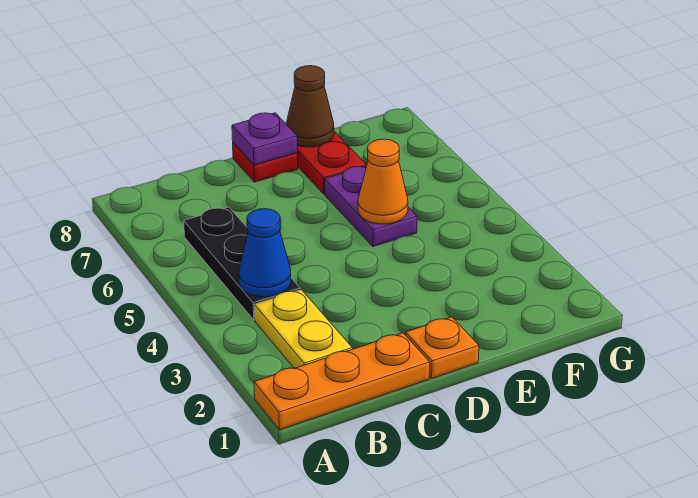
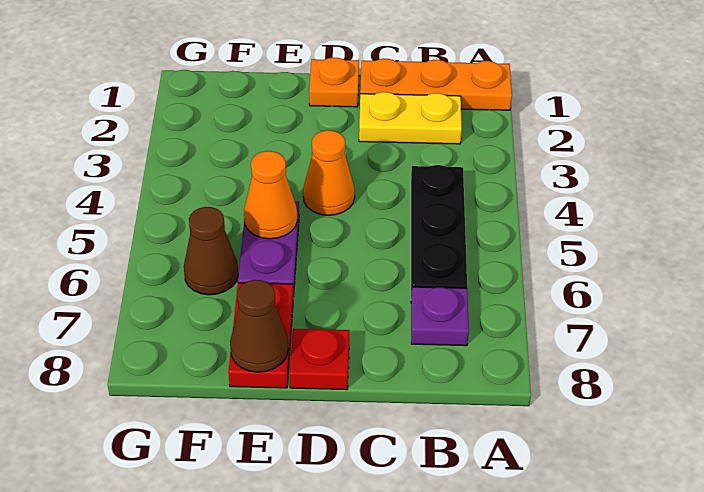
yellow plate B2:B3 level 1 -> yellow plate B2:C2 level 1
blue cone B4 level 2 -> none
none -> orange cone D4 level 1
purple plate D8 level 2 -> purple plate B7 level 1
none -> brown cone F6 level 1

